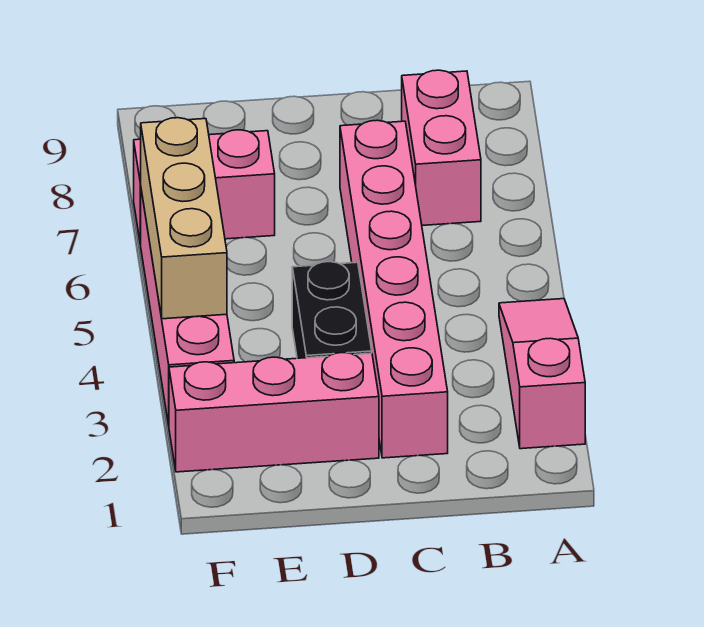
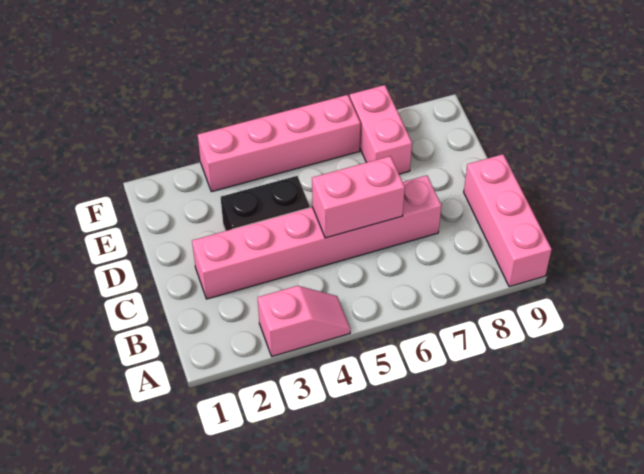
pink slope A2:A4 level 1 top 2 -> pink slope A3:A4 level 1 top 3
pink brick B7:B8 level 1 -> pink brick C5:C6 level 2
pink brick D2:F2 level 1 -> pink brick A9:C9 level 1
tan brick F4:F6 level 2 -> none

